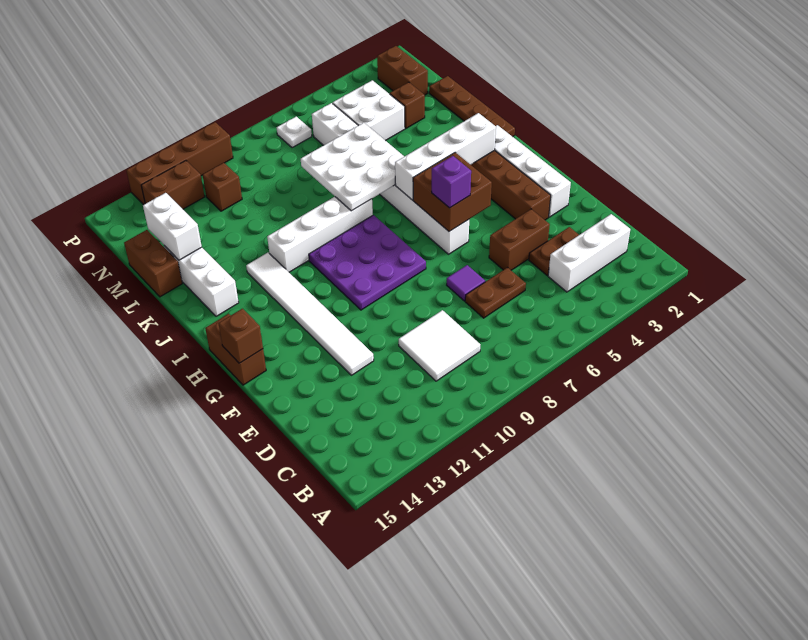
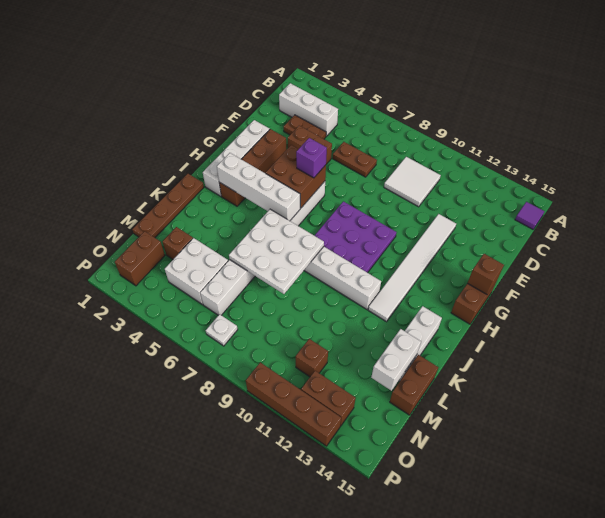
purple tile E7 level 1 -> purple tile B15 level 1

